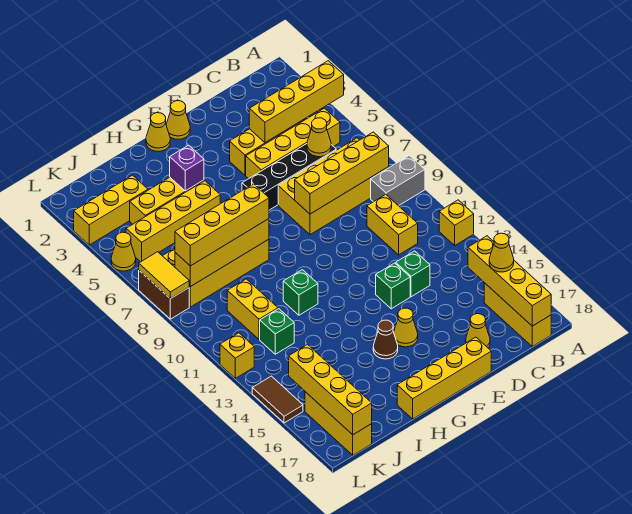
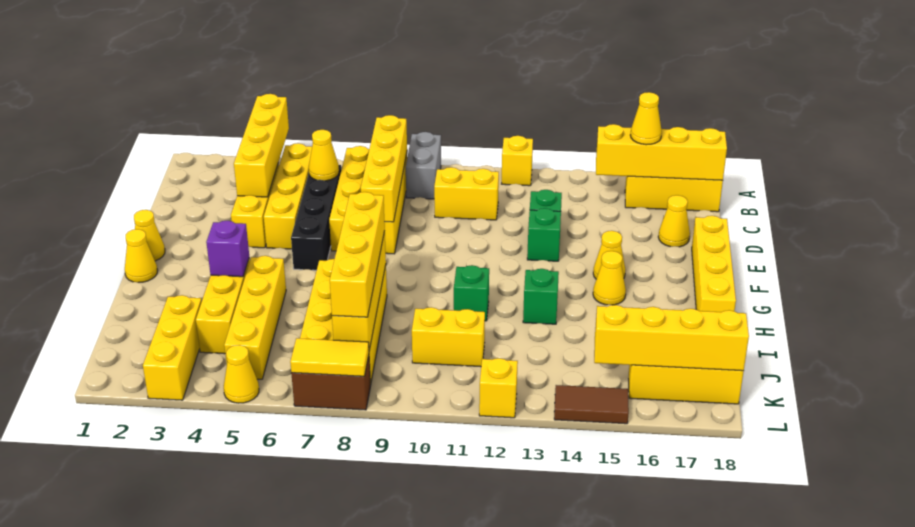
brown cone G15 level 1 -> yellow cone G15 level 1
green brick J12 level 1 -> green brick H13 level 1

